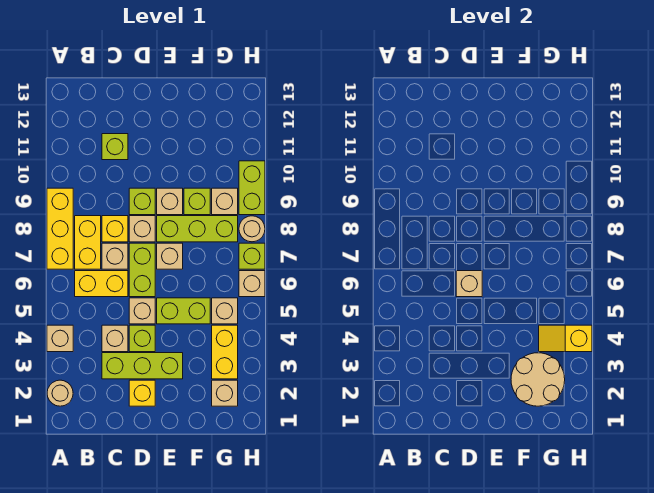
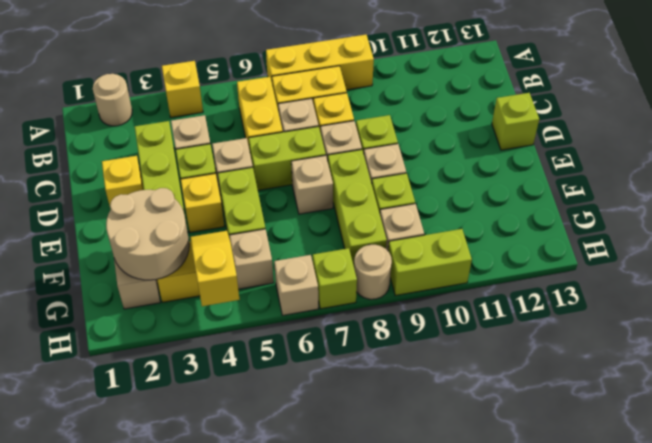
tan brick A4 level 1 -> yellow brick A4 level 1
lime brick C11 level 1 -> lime brick D13 level 1
tan brick D6 level 2 -> none
none -> yellow brick E4 level 1

